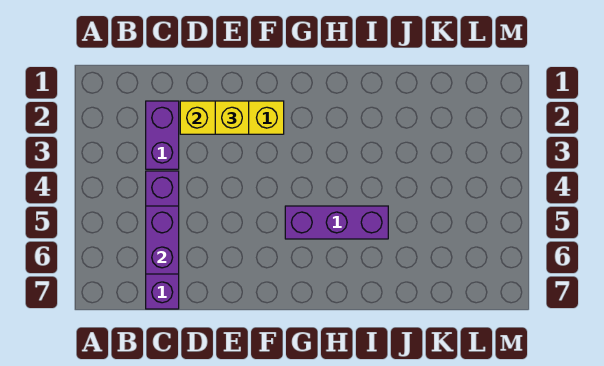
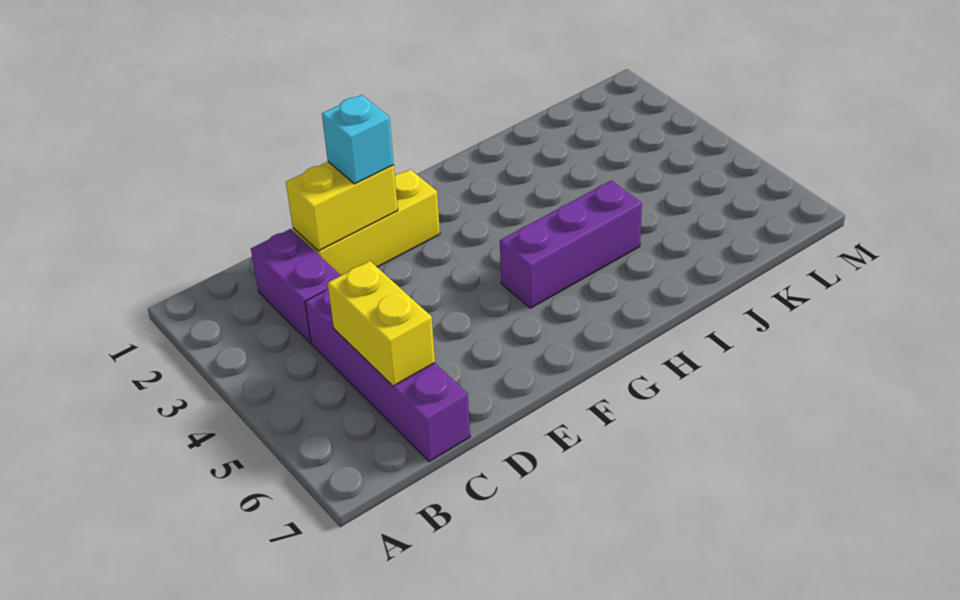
purple brick C5:C6 level 2 -> yellow brick C5:C6 level 2
yellow brick E2 level 3 -> cyan brick E2 level 3

